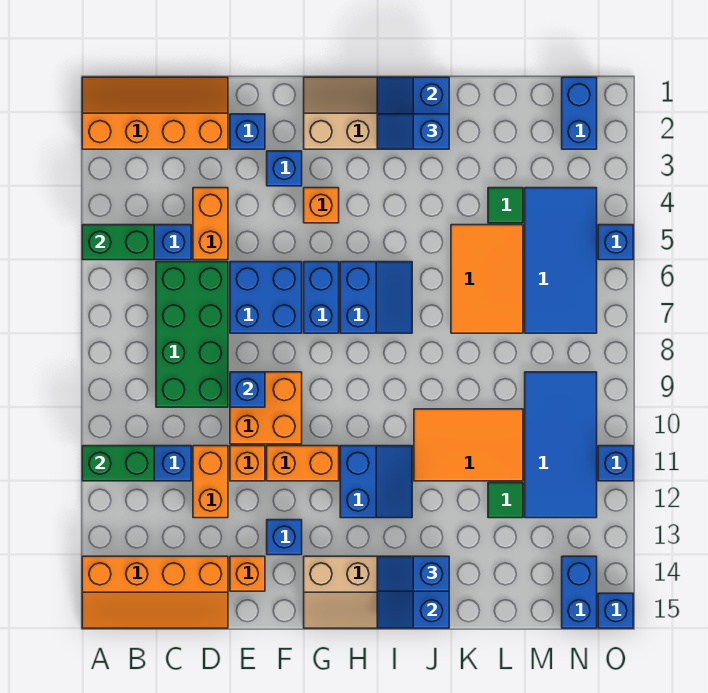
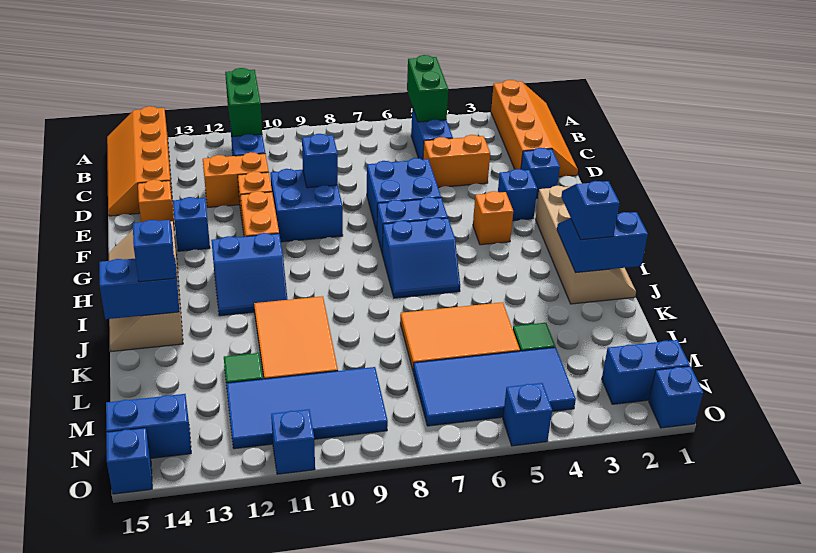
green brick C6:D9 level 1 -> none
orange brick E9:F10 level 1 -> blue brick E9:F10 level 1
none -> blue brick O1 level 1

